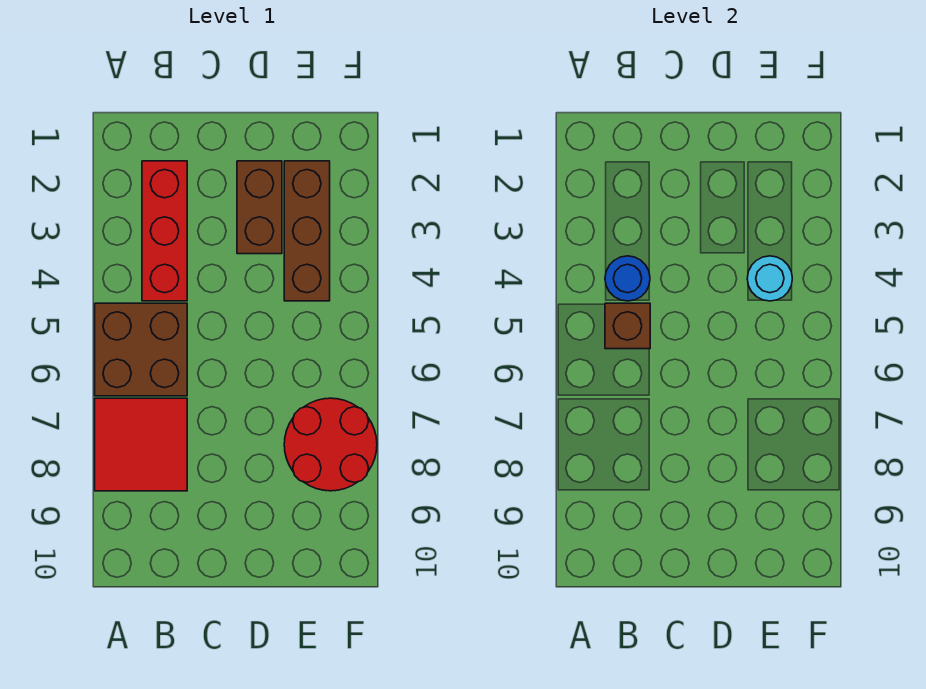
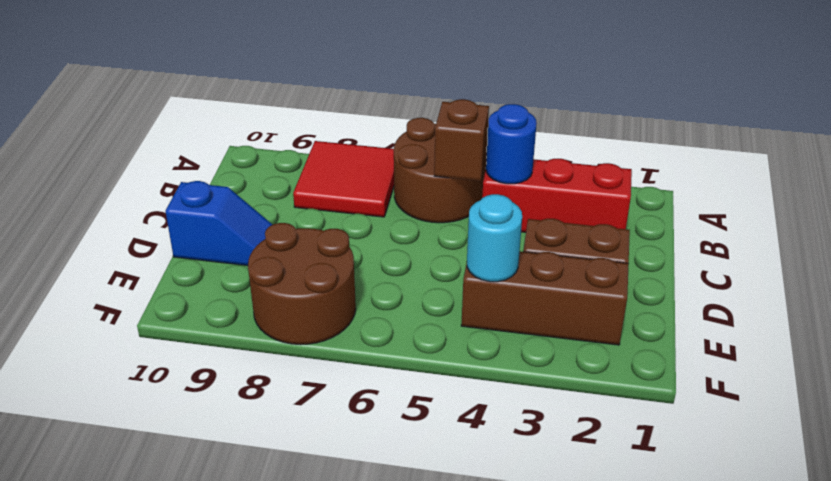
brown brick A5:B6 level 1 -> brown round brick A5:B6 level 1
none -> blue slope D9:D10 level 1 top 10
red round brick E7:F8 level 1 -> brown round brick E7:F8 level 1

